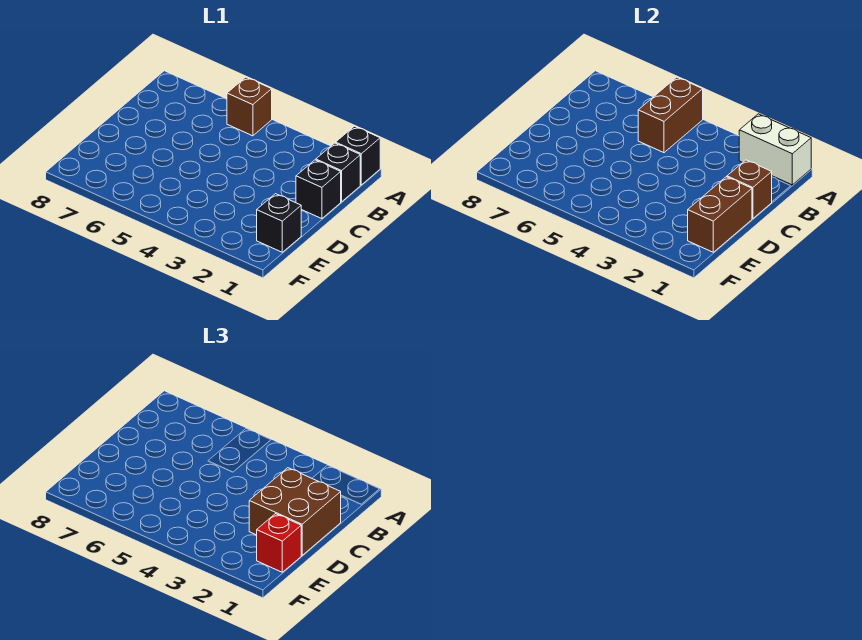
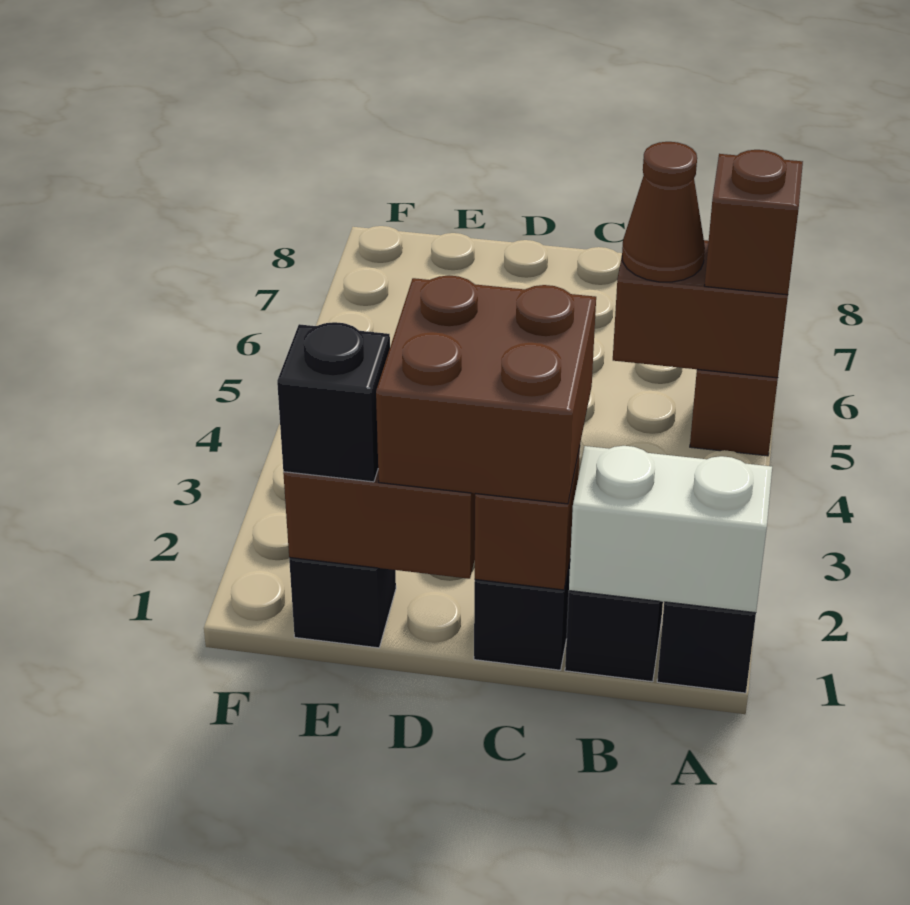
white brick A1:A2 level 2 -> white brick A1:B1 level 2
none -> brown brick A5 level 3
none -> brown cone B5 level 3
red brick E1 level 3 -> black brick E1 level 3

